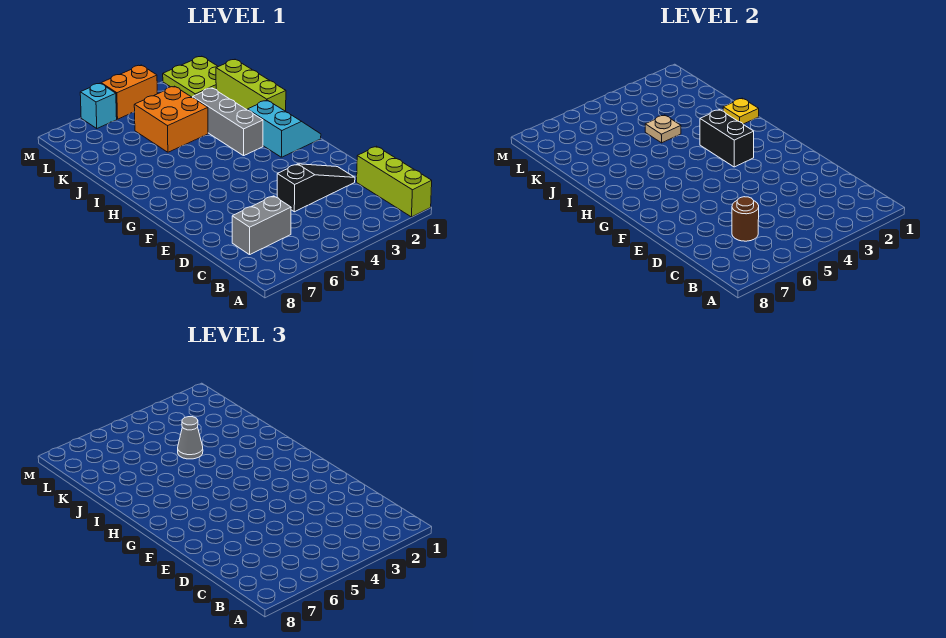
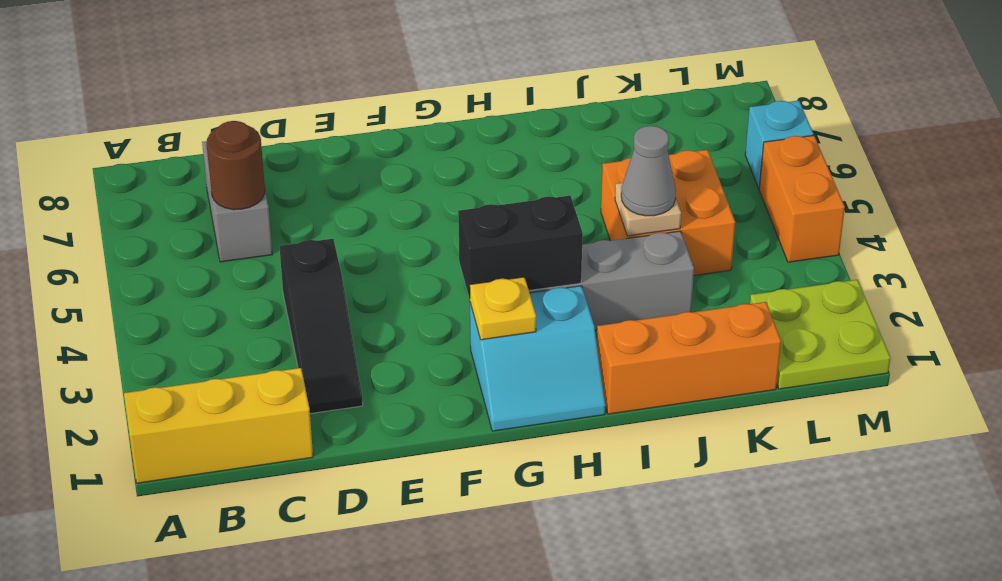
lime brick A1:C1 level 1 -> yellow brick A1:C1 level 1
lime brick I1:K1 level 1 -> orange brick I1:K1 level 1
yellow plate I1 level 2 -> yellow plate G2 level 2

